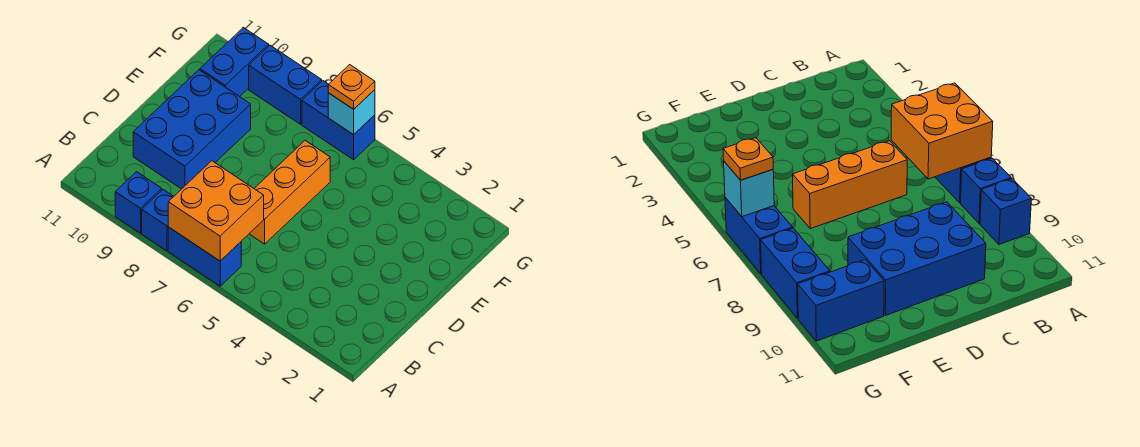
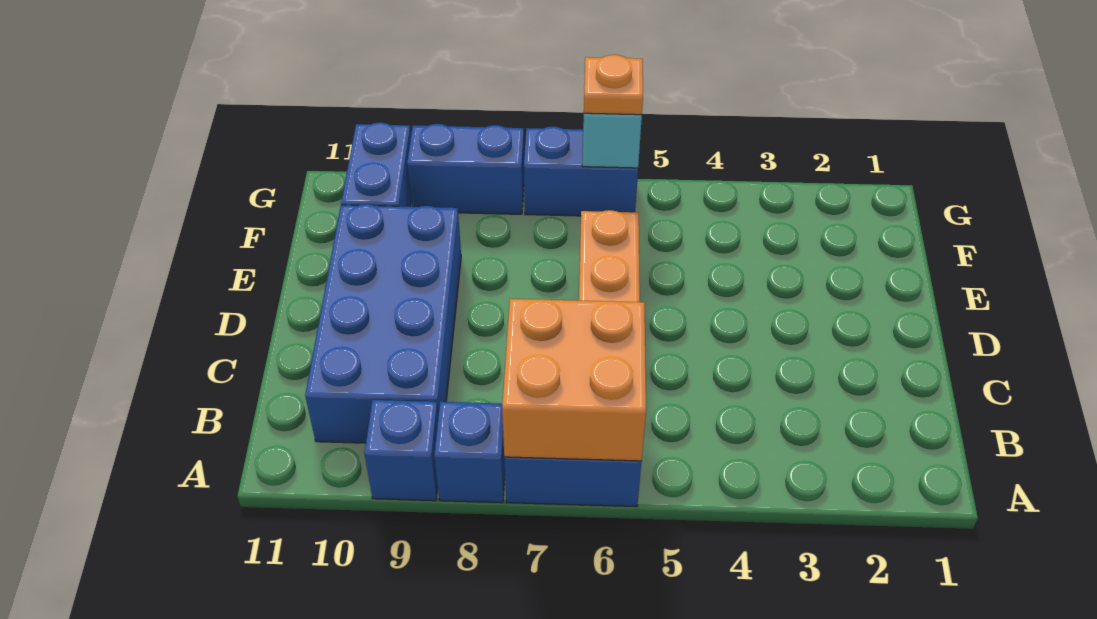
blue brick C9:E10 level 1 -> blue brick B9:E10 level 1

